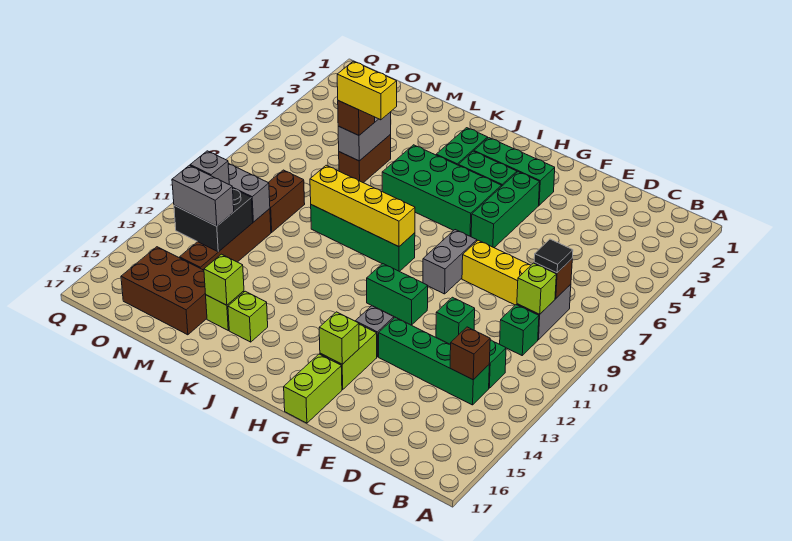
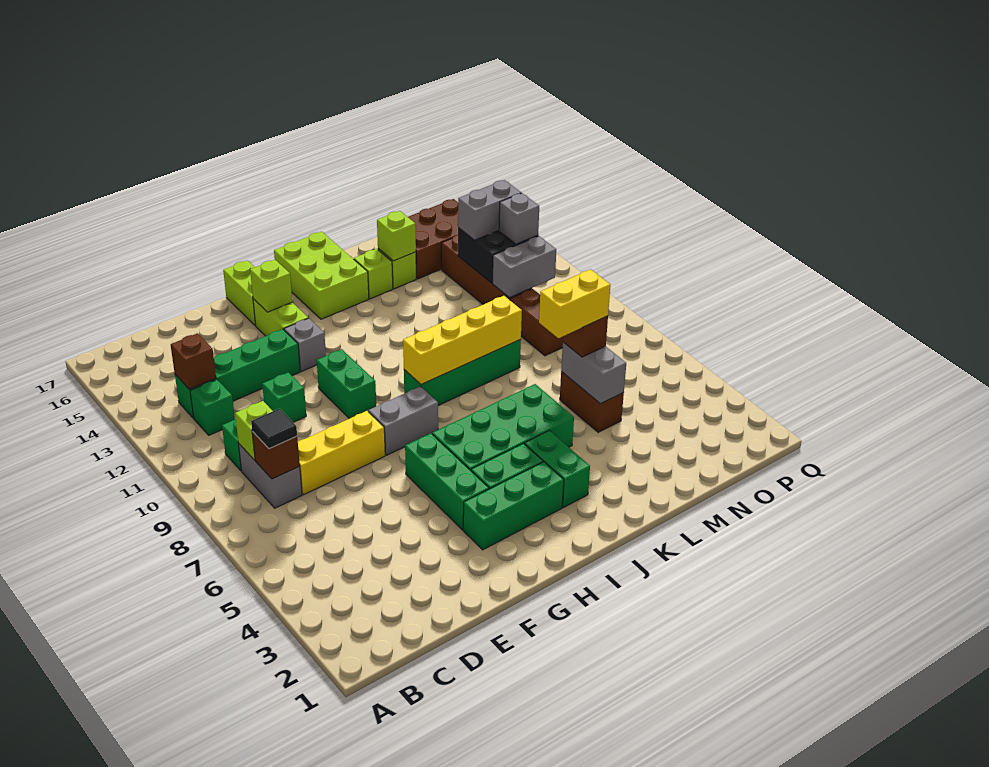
grey brick G8:G9 level 1 -> grey brick G8:H8 level 1
green brick G11:H11 level 1 -> green brick G10:G11 level 1
none -> lime brick I15:J17 level 1

